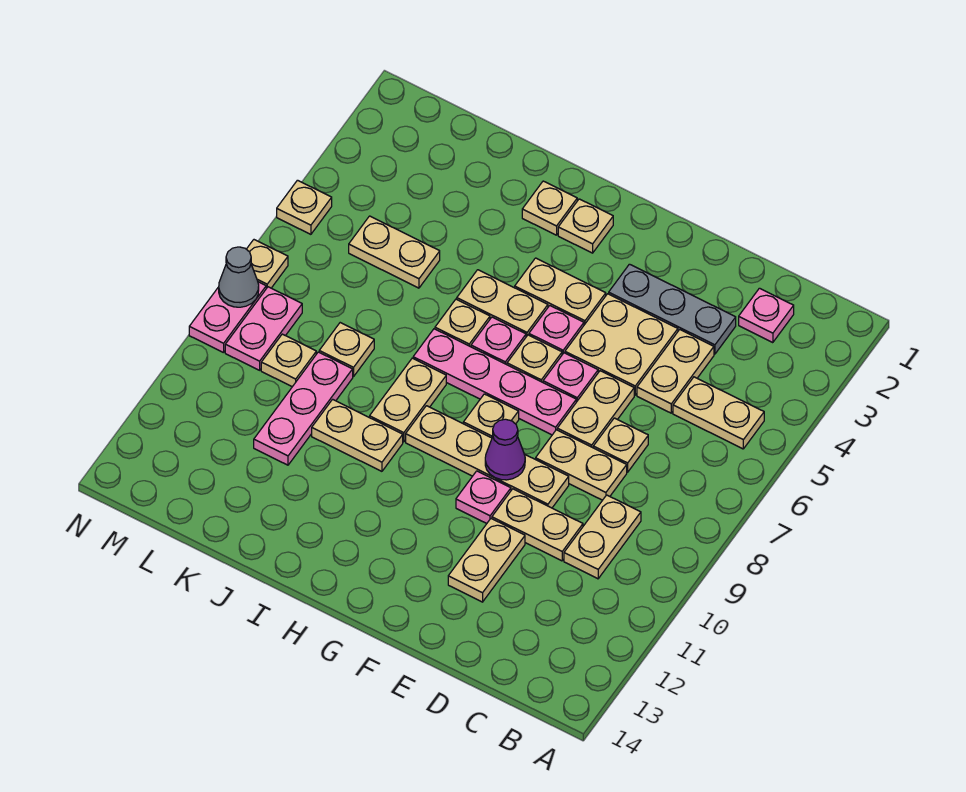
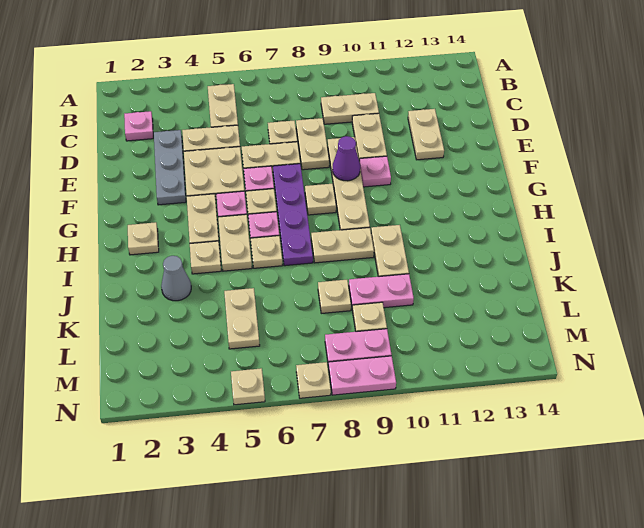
tan plate E11:E12 level 1 -> tan plate D12:E12 level 1
pink plate F7:I7 level 1 -> purple plate F7:I7 level 1
tan plate I2 level 1 -> tan plate I4 level 1
pink plate K9:K11 level 1 -> pink plate K9:K10 level 1
grey cone N8 level 2 -> grey cone J3 level 1

